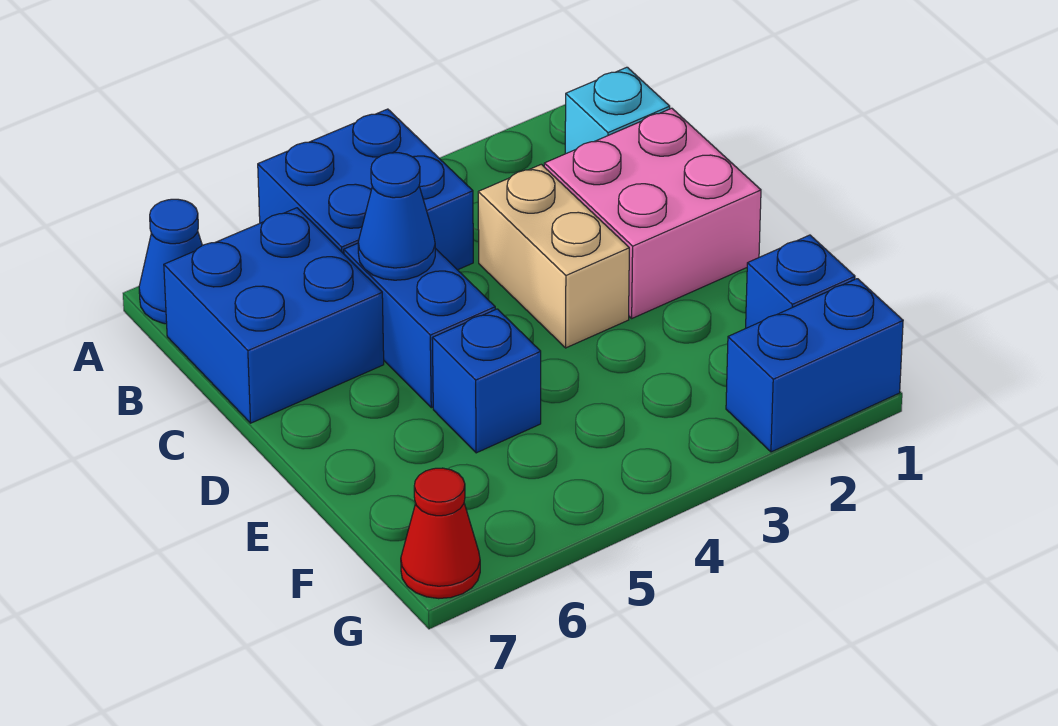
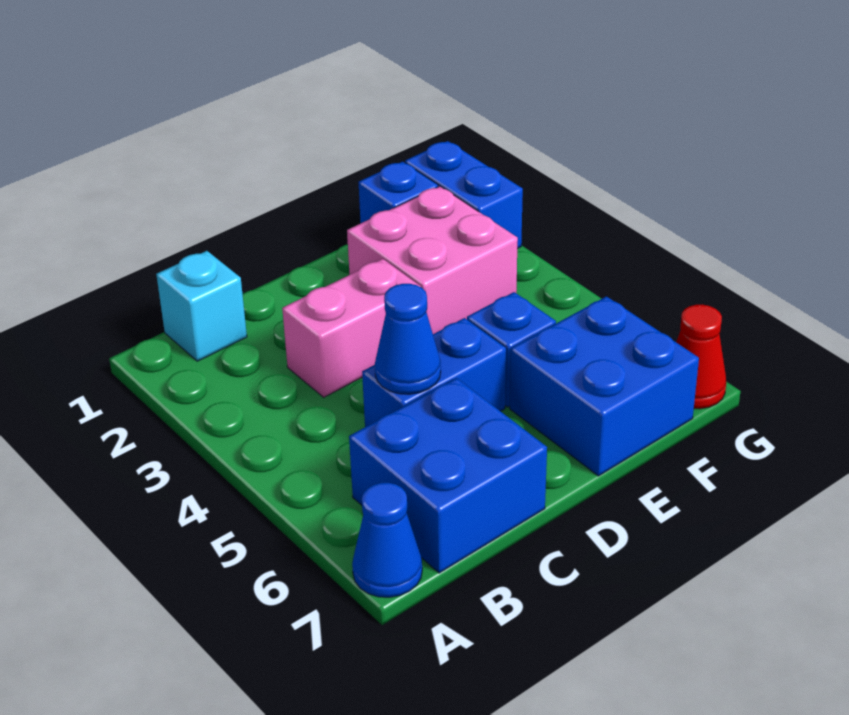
blue brick A4:B5 level 1 -> blue brick E6:F7 level 1
pink brick C1:D2 level 1 -> pink brick E2:F3 level 1
tan brick C3:D3 level 1 -> pink brick C3:D3 level 1

